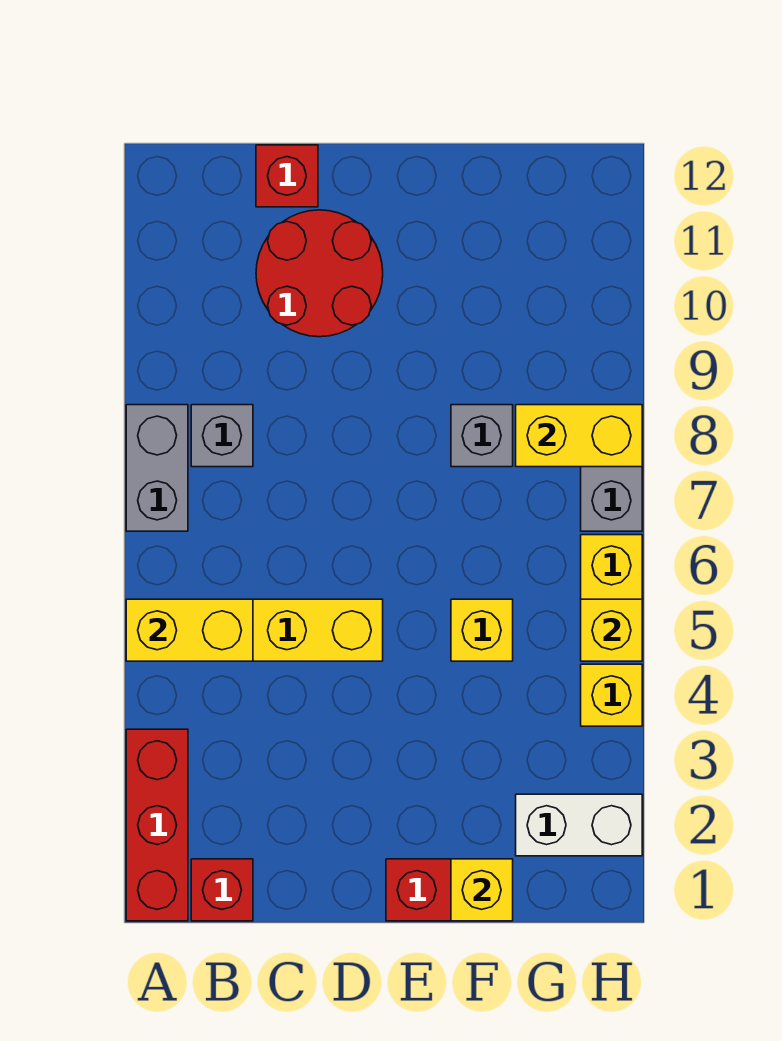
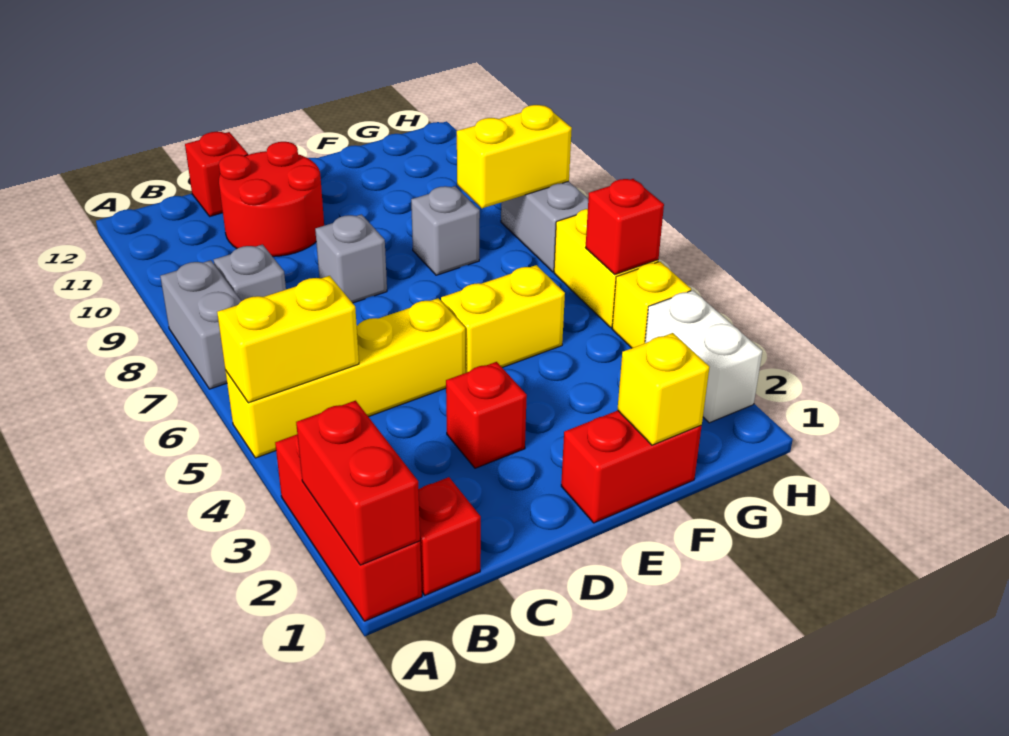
none -> red brick A1:A2 level 2
none -> red brick D3 level 1
none -> grey brick D8 level 1
yellow brick F5 level 1 -> yellow brick E5:F5 level 1
white brick G2:H2 level 1 -> white brick H2:H3 level 1
yellow brick H5 level 2 -> red brick H5 level 2

